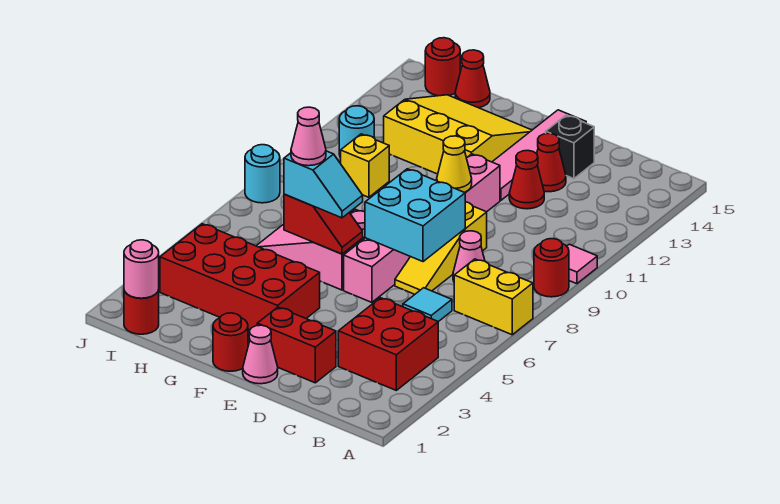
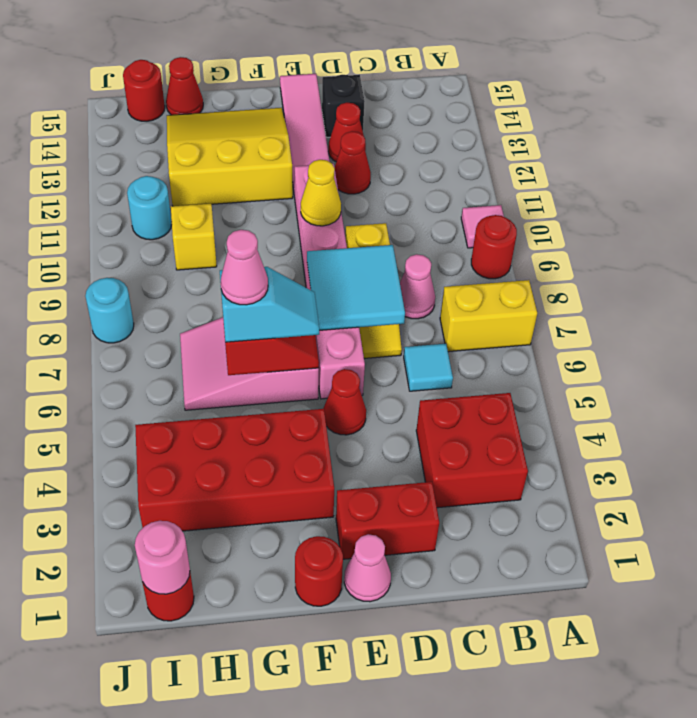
cyan brick D7:E8 level 2 -> cyan tile D7:E8 level 2
none -> red cone E5 level 1

